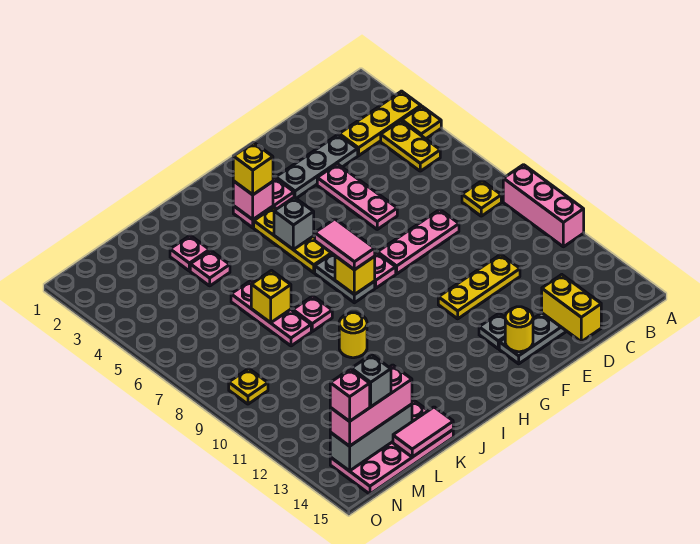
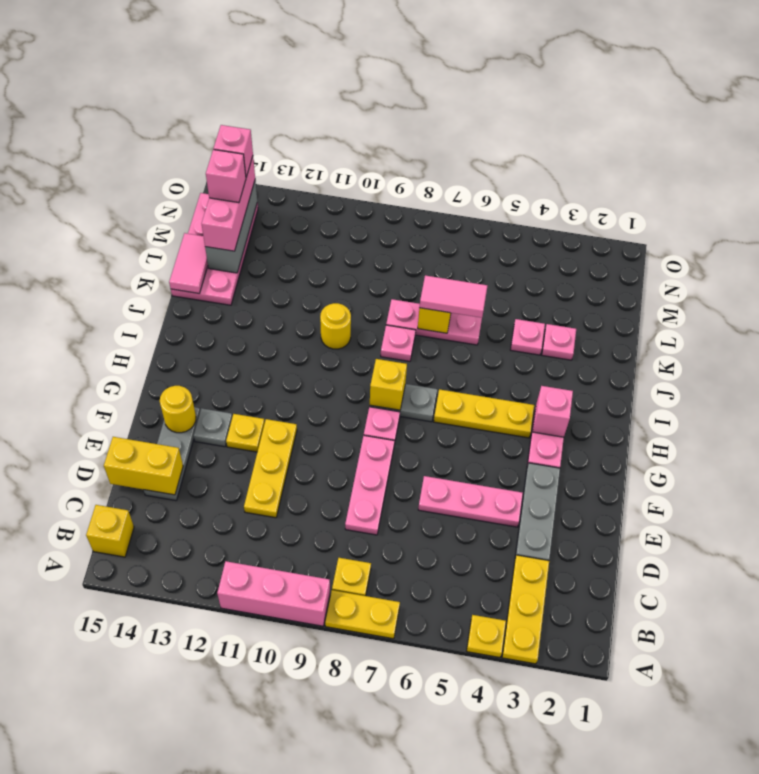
yellow plate B4:B5 level 1 -> yellow plate A7:A8 level 1
yellow brick H3 level 3 -> yellow brick B15 level 1
grey brick H5 level 2 -> none
pink tile H7:H8 level 3 -> pink tile K6:K7 level 3
grey brick M14 level 4 -> pink brick M14 level 4
yellow plate N9 level 1 -> yellow plate F12 level 1

